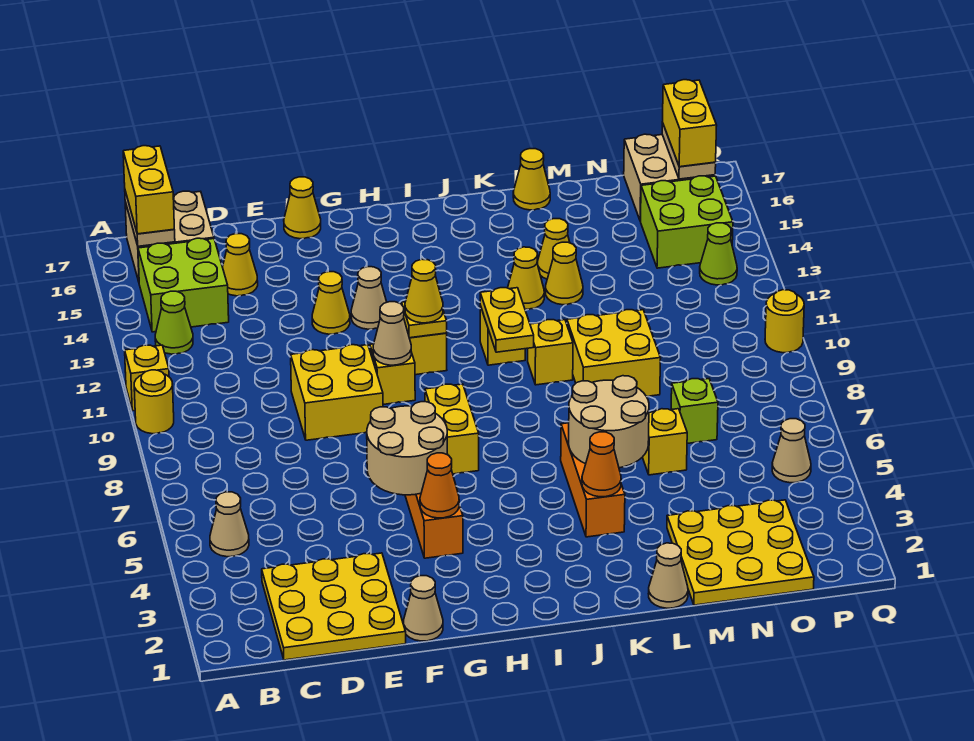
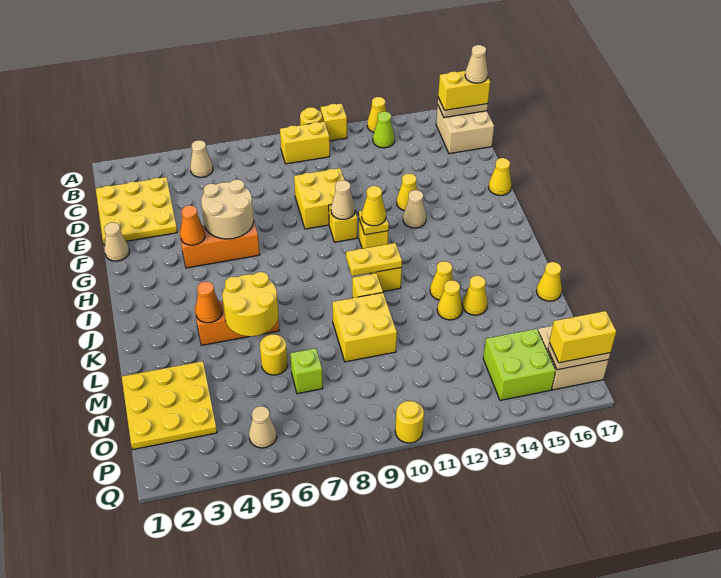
lime brick B14:C15 level 1 -> none
yellow cone D15 level 1 -> yellow cone A13 level 1
yellow brick H7:H8 level 1 -> yellow brick B9:B10 level 1
tan round brick K5:L6 level 2 -> yellow round brick K5:L6 level 2
tan cone L1 level 1 -> tan cone B17 level 4
yellow brick M6 level 1 -> yellow round brick M6 level 1
lime cone P13 level 1 -> none

